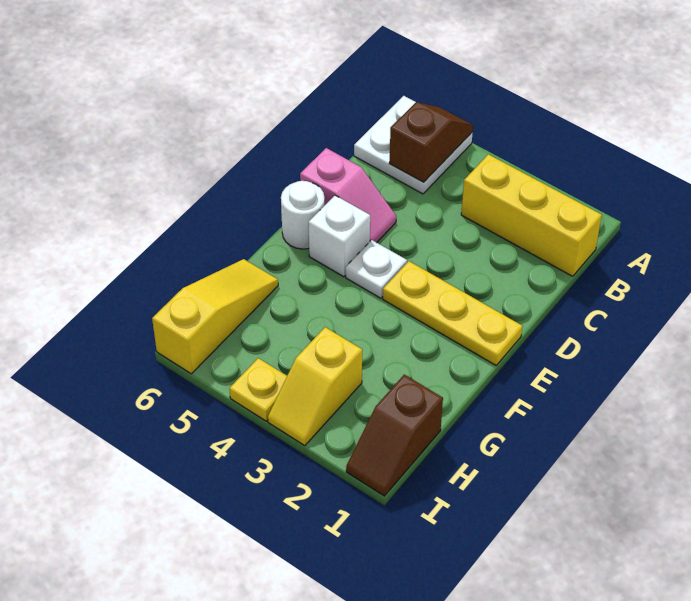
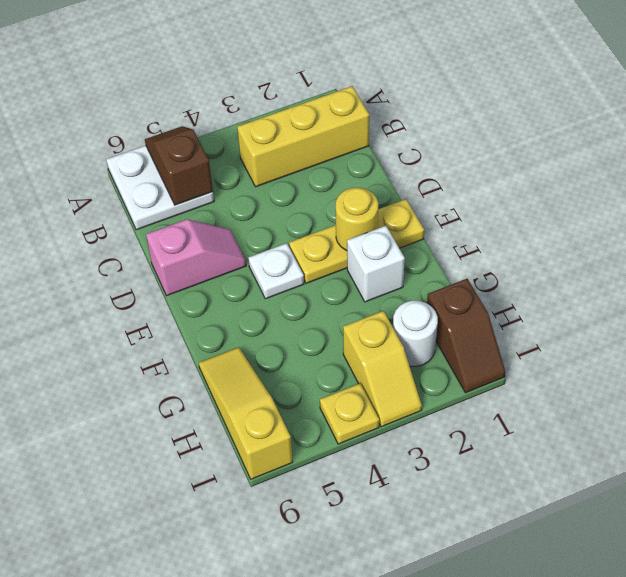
none -> yellow round brick E2 level 2
white brick E5 level 1 -> white brick F2 level 1
white round brick E6 level 1 -> white round brick H2 level 1

